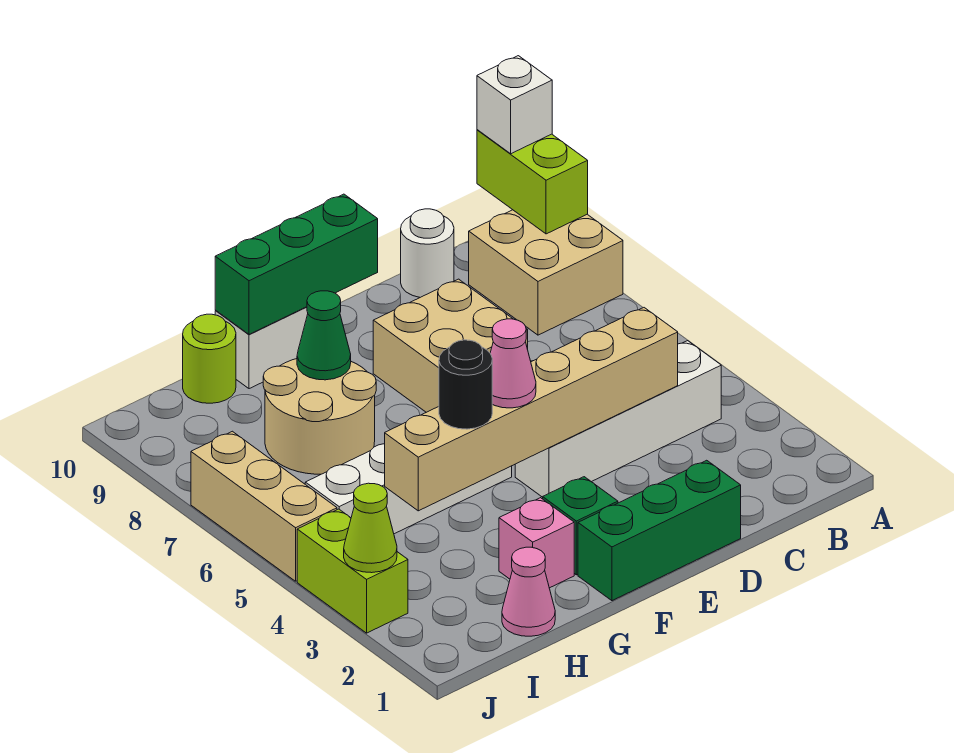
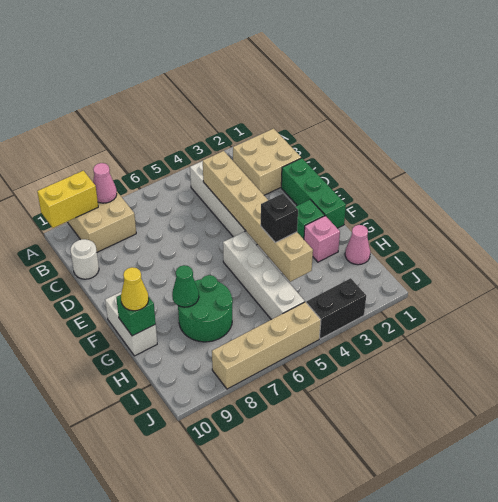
lime brick A9:A10 level 2 -> yellow brick A9:A10 level 2
white brick A10 level 3 -> none
tan brick D7:E8 level 1 -> tan brick B1:C2 level 1
green brick E10:G10 level 2 -> green brick G10 level 2
pink cone F4 level 3 -> pink cone A8 level 2
black round brick G4 level 3 -> black brick G4 level 3
tan round brick G7:H8 level 1 -> green round brick G7:H8 level 1
none -> yellow cone G10 level 3
lime round brick H10 level 1 -> none
lime brick J3:J4 level 1 -> black brick J3:J4 level 1
lime cone J3 level 2 -> none
tan brick J5:J7 level 1 -> tan brick J5:J8 level 1

